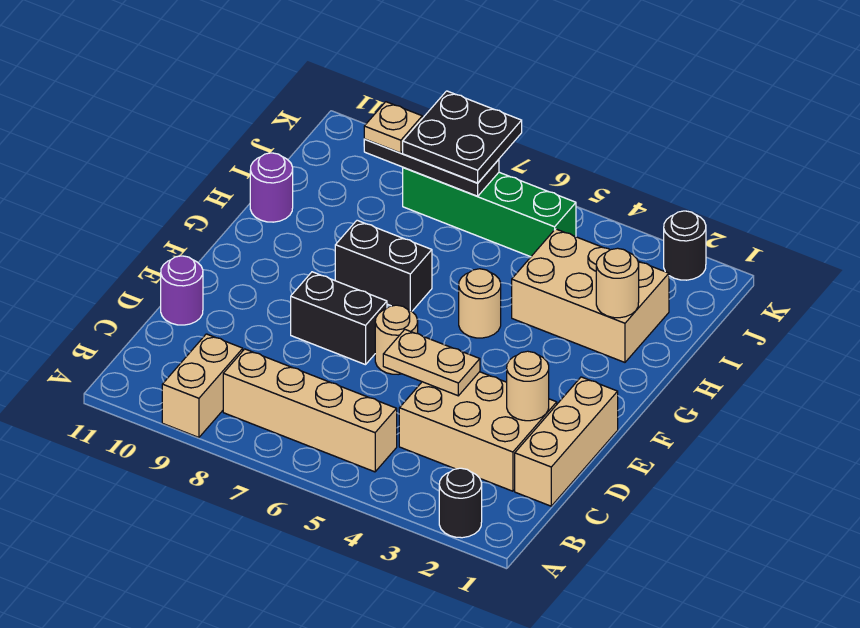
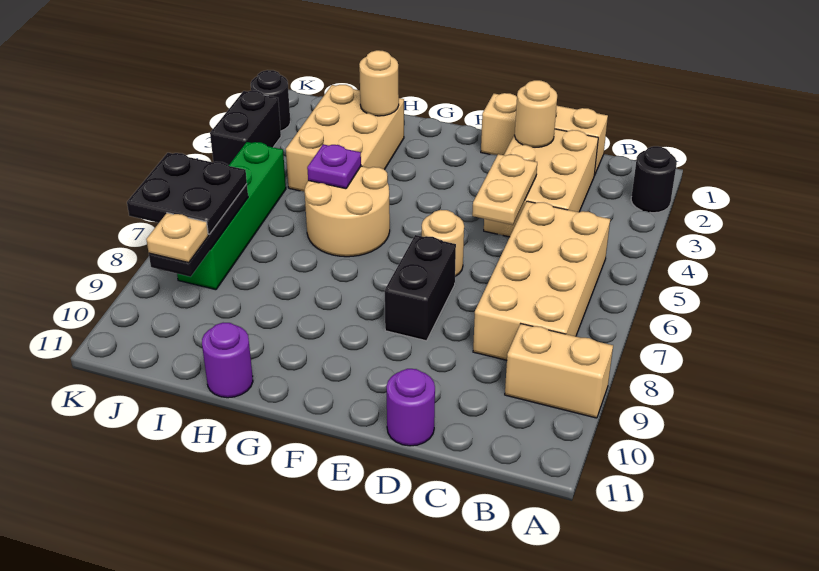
tan brick B5:B8 level 1 -> tan brick B5:C8 level 1
tan round brick G5 level 1 -> tan round brick G5:H6 level 1
black brick G7:G8 level 1 -> black brick K3:K4 level 1
none -> purple plate H5 level 2

